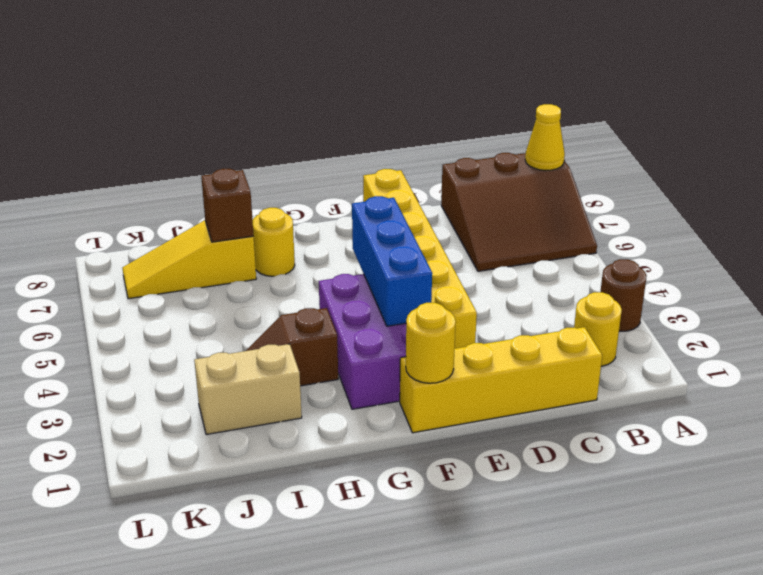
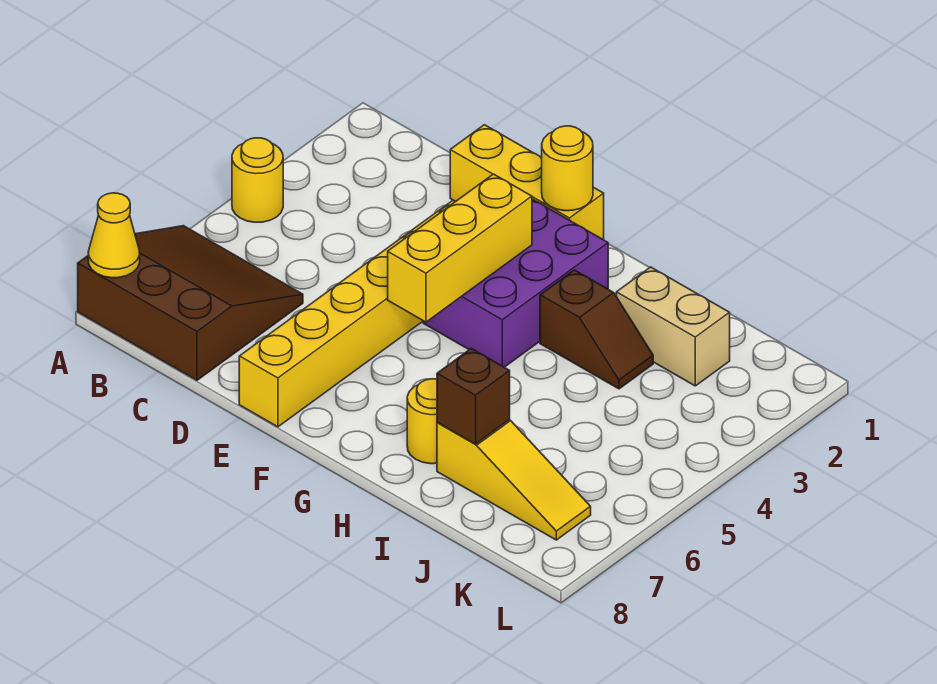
brown round brick A3 level 1 -> none
yellow round brick B2 level 1 -> yellow round brick A4 level 1
yellow brick C1:F1 level 1 -> yellow brick D1:F1 level 1
blue brick F3:F5 level 2 -> yellow brick F3:F5 level 2

